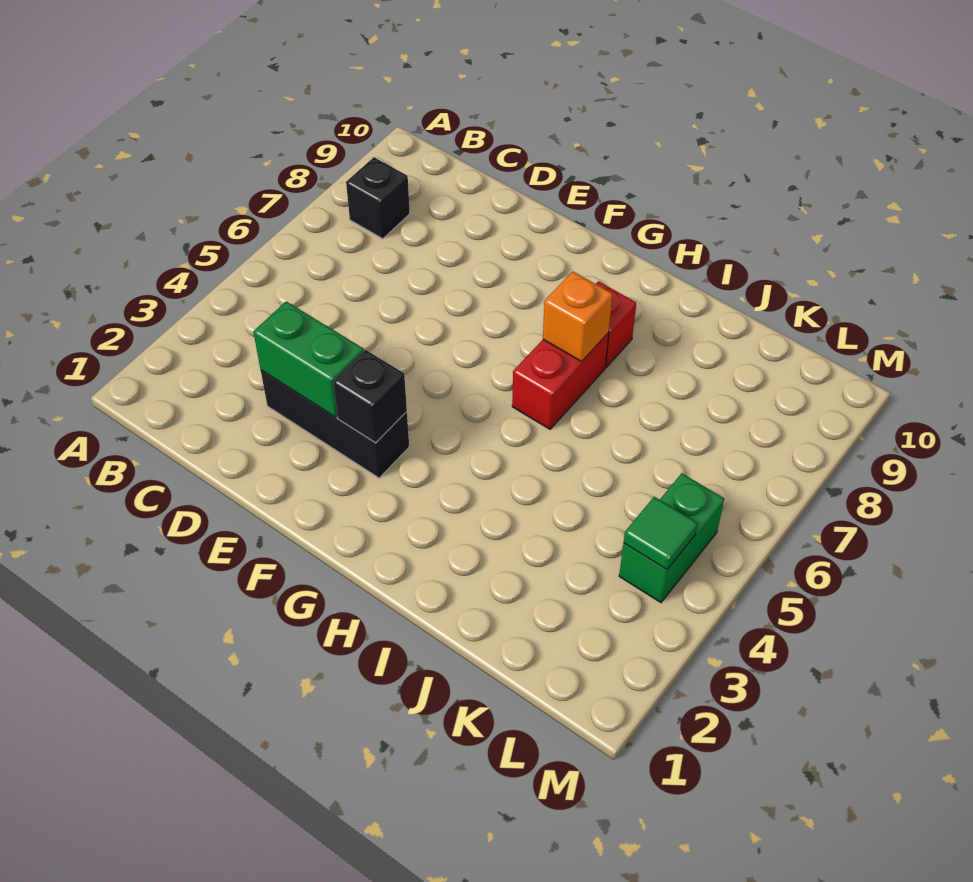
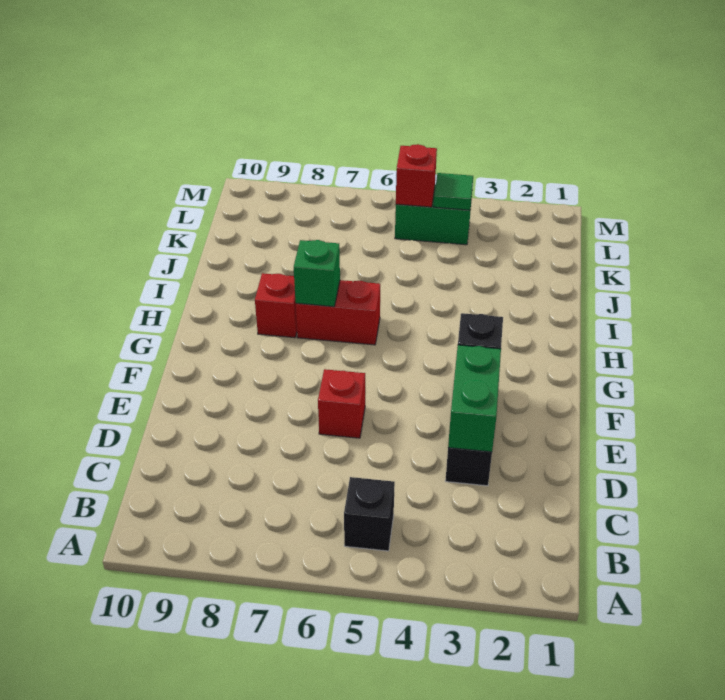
black brick B8 level 1 -> black brick B5 level 1
none -> red brick E6 level 1
orange brick H7 level 2 -> green brick H7 level 2
none -> red brick L5 level 2

